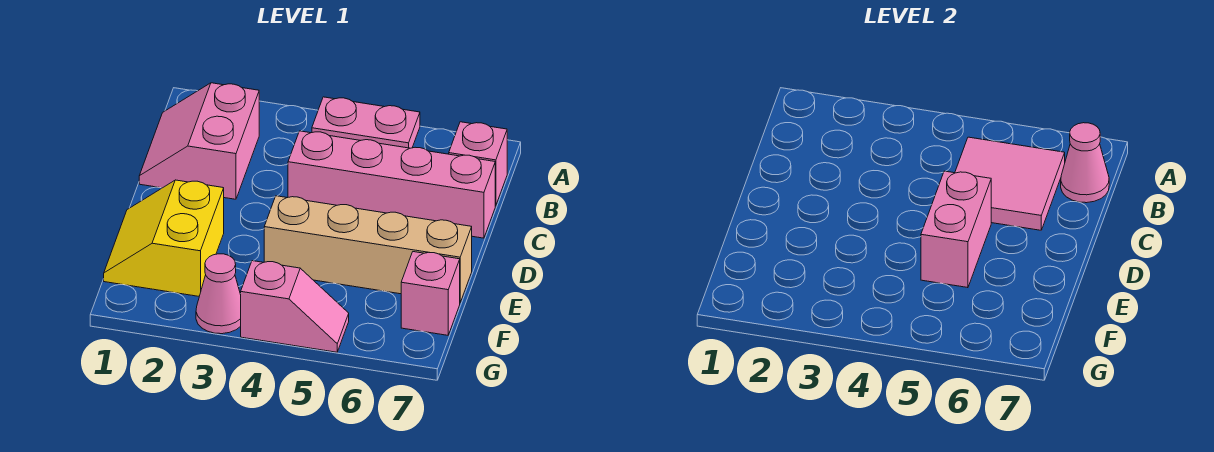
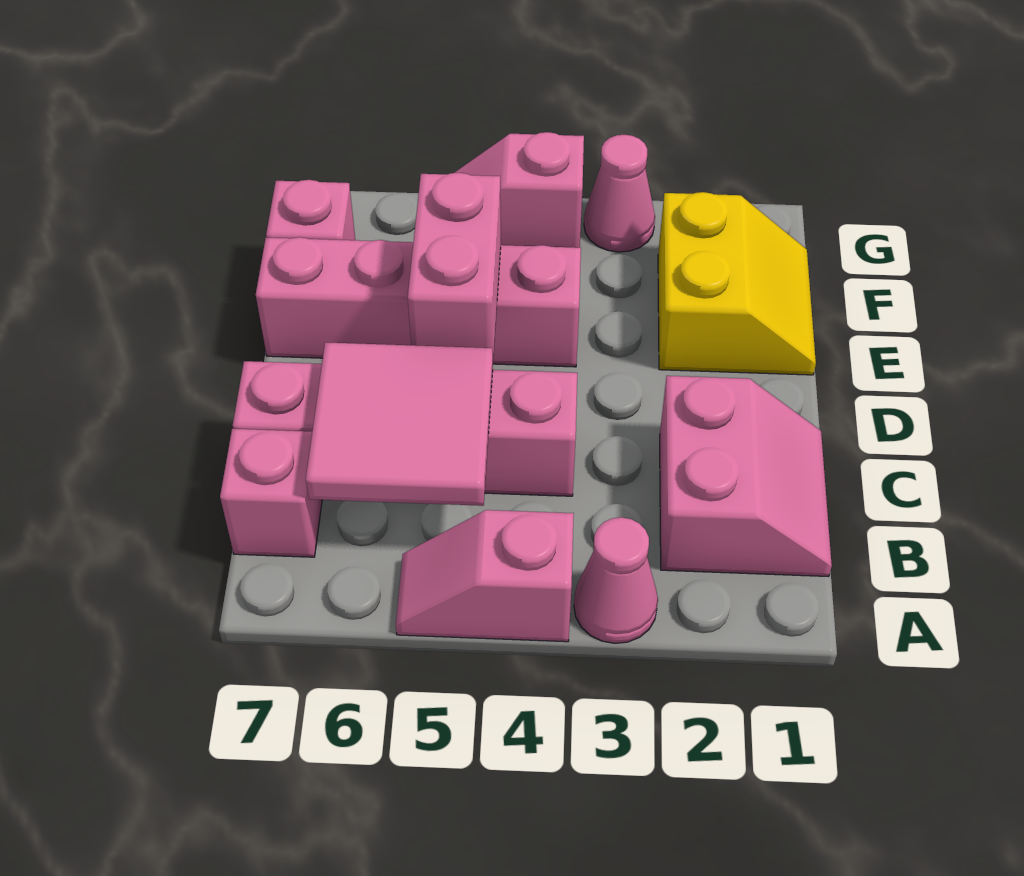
pink plate A4:A5 level 1 -> pink slope A4:A5 level 1 top 4
pink cone B7 level 2 -> pink cone A3 level 1
tan brick E4:E7 level 1 -> pink brick E4:E7 level 1

